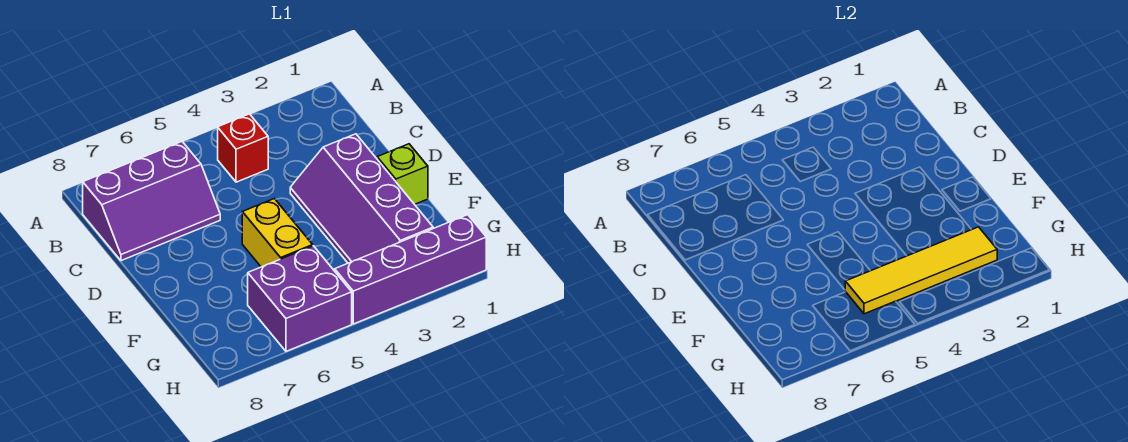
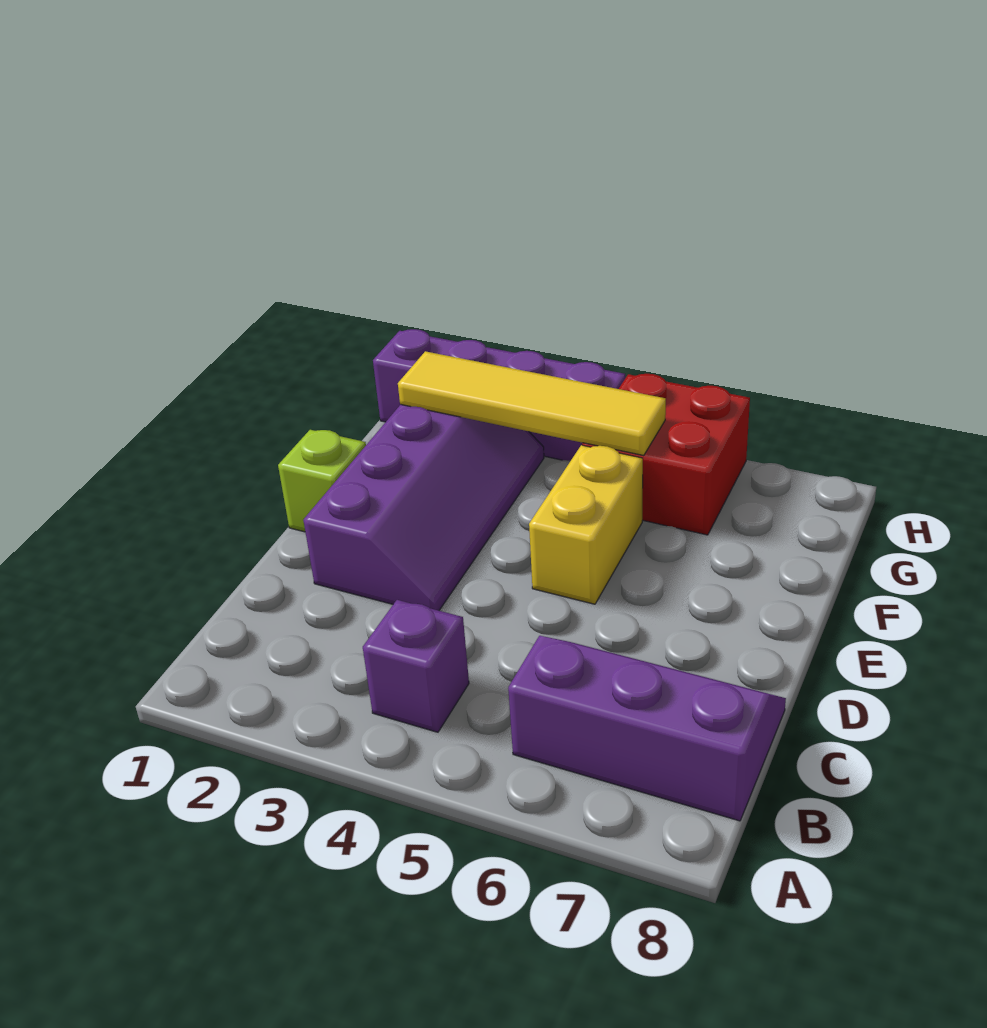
red brick B4 level 1 -> purple brick B4 level 1
purple brick G5:H6 level 1 -> red brick G5:H6 level 1

